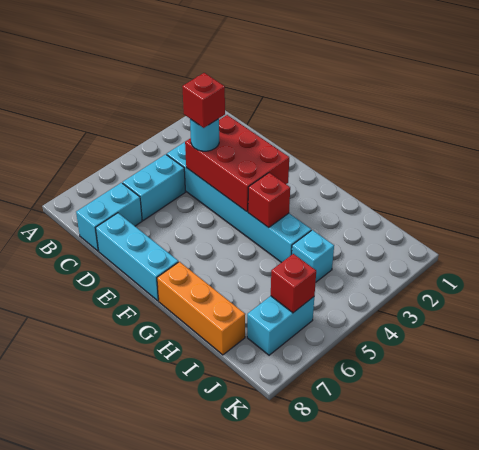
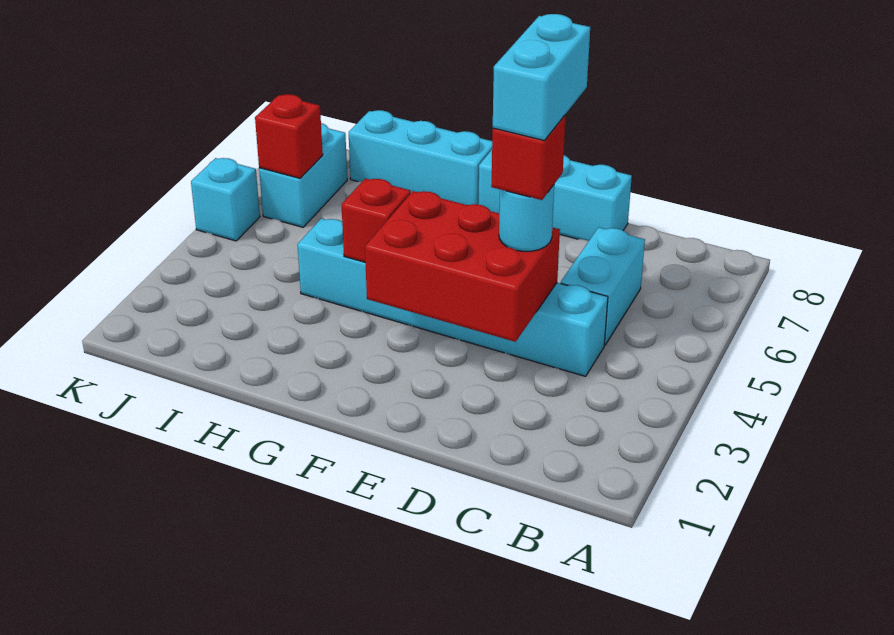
cyan brick C7:C8 level 1 -> cyan brick D4:D5 level 5
orange brick G8:I8 level 1 -> cyan brick G8:I8 level 1
cyan brick I4 level 1 -> cyan brick K5 level 1

